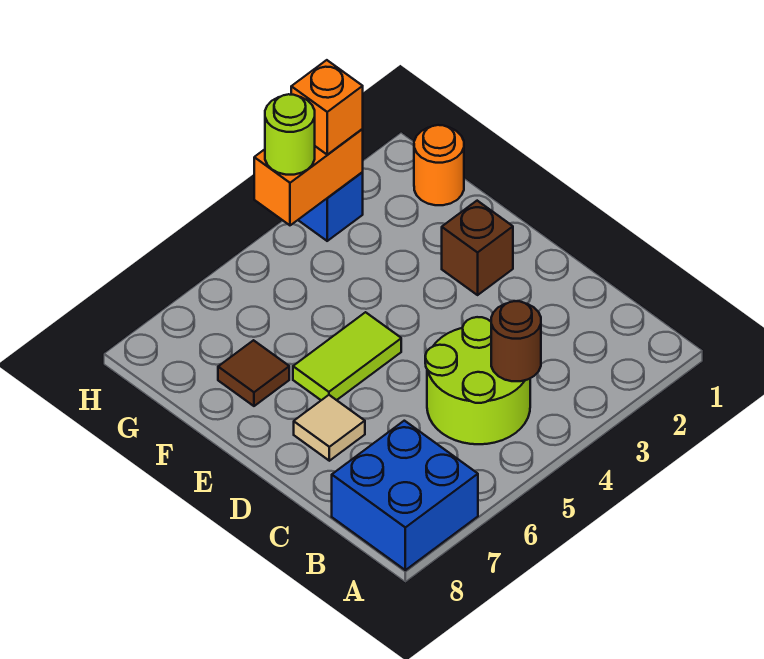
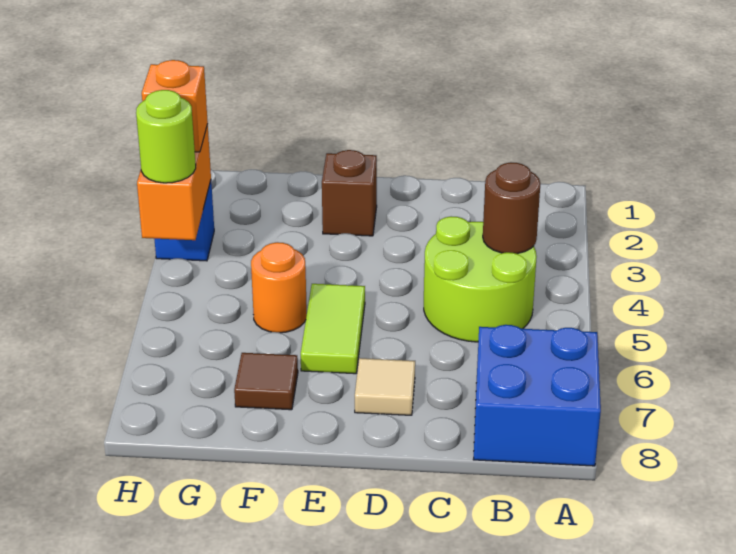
orange round brick G1 level 1 -> orange round brick F5 level 1

